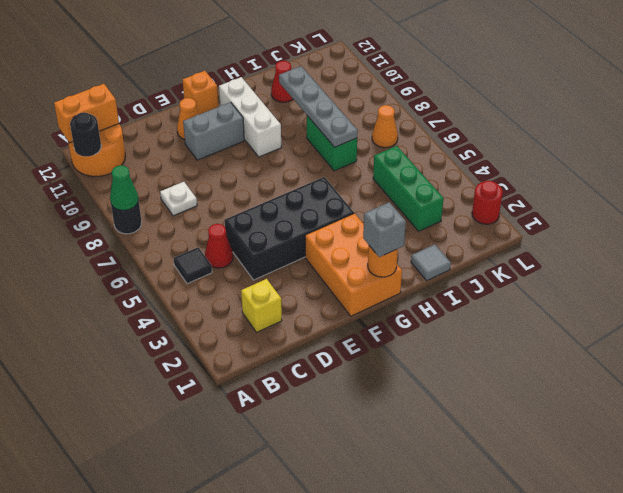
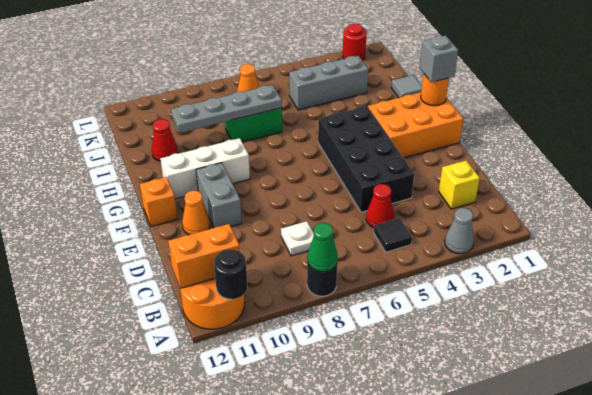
none -> grey cone A3 level 1
orange brick A12:B12 level 2 -> orange brick B11:B12 level 2
green brick J3:J5 level 1 -> grey brick J3:J5 level 1

